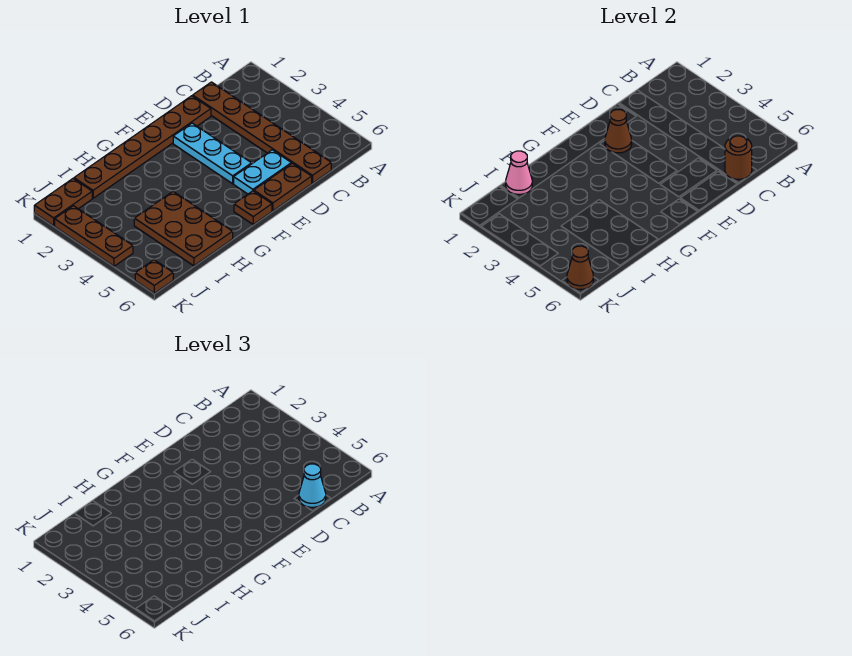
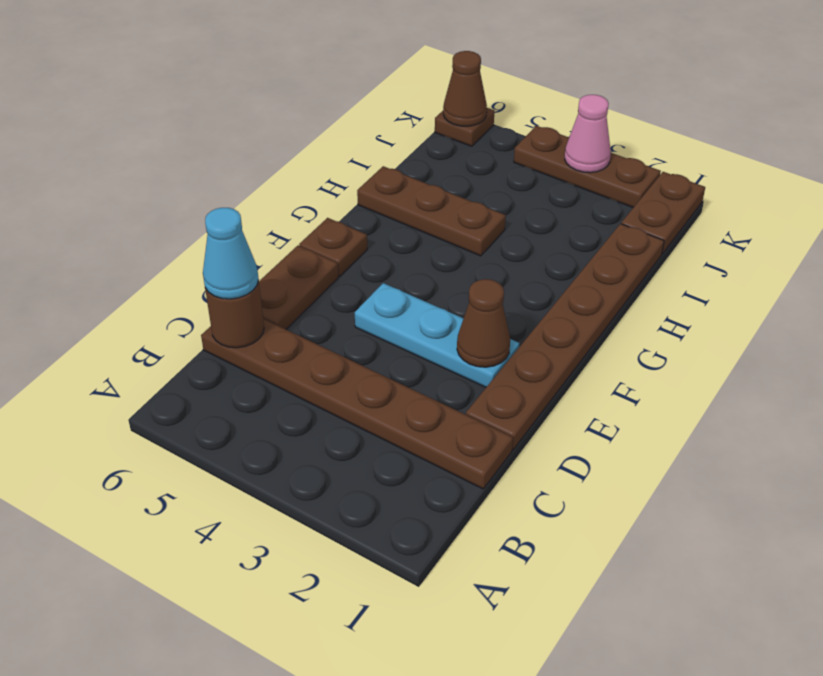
cyan plate D5:E5 level 1 -> none
brown plate H4:I6 level 1 -> brown plate H4:H6 level 1
pink cone I1 level 2 -> pink cone K3 level 2

